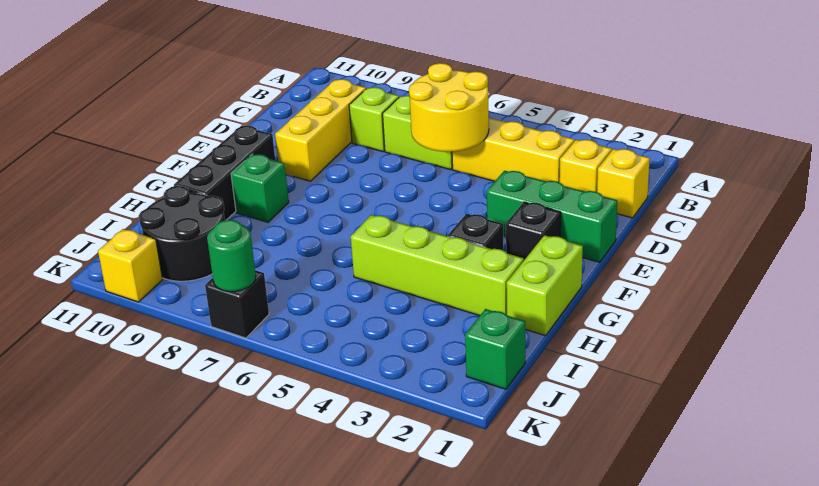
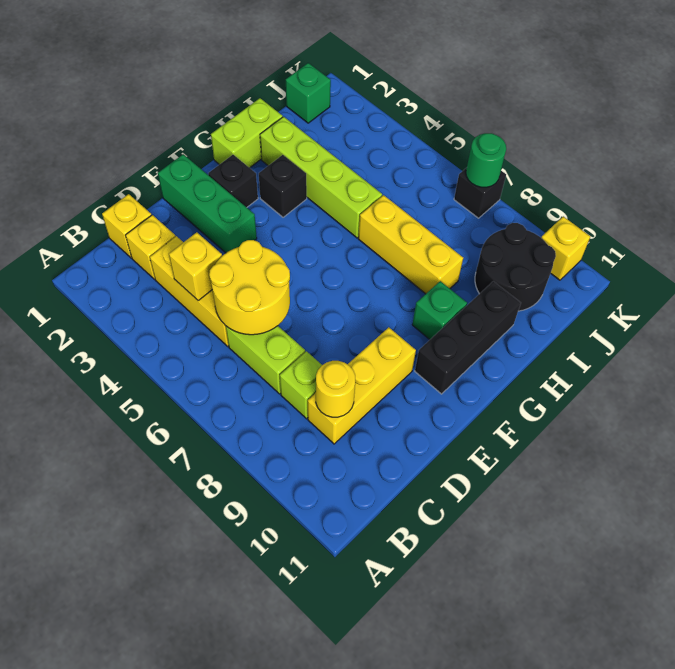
none -> yellow brick C4 level 2
none -> yellow round brick C9 level 2
none -> yellow brick H6:H8 level 1

